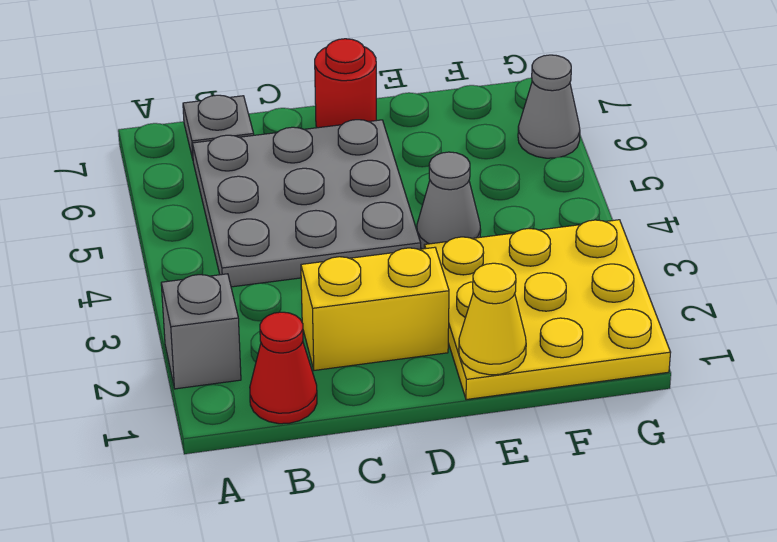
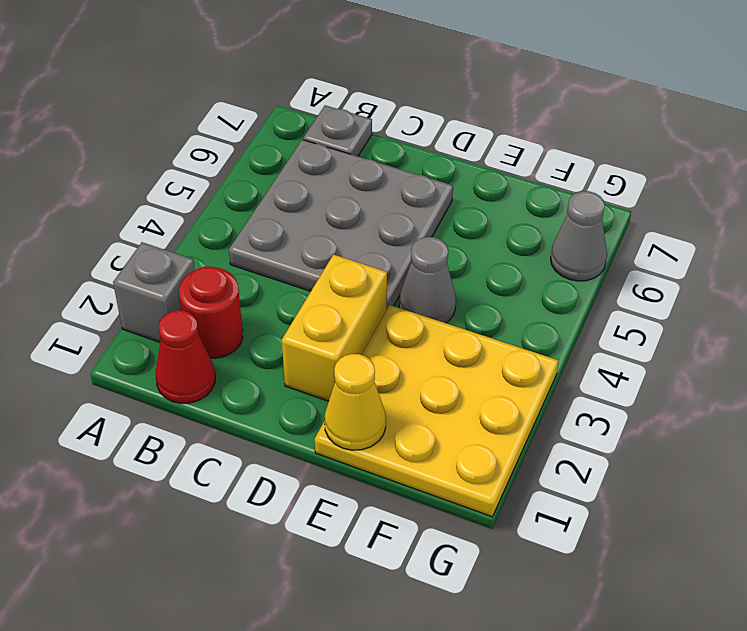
yellow brick C2:D2 level 1 -> yellow brick D2:D3 level 1
red round brick D7 level 1 -> red round brick B2 level 1

